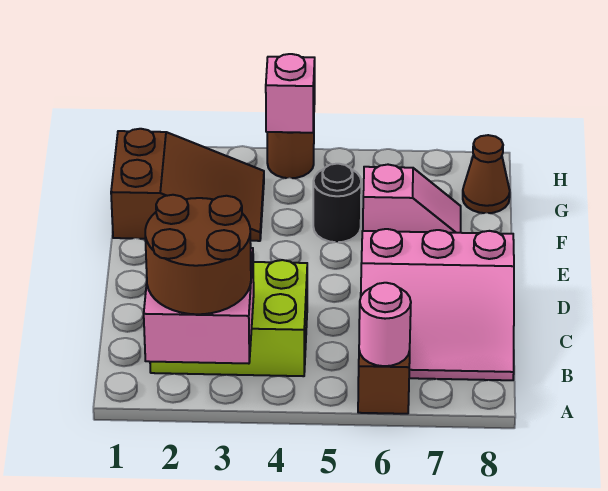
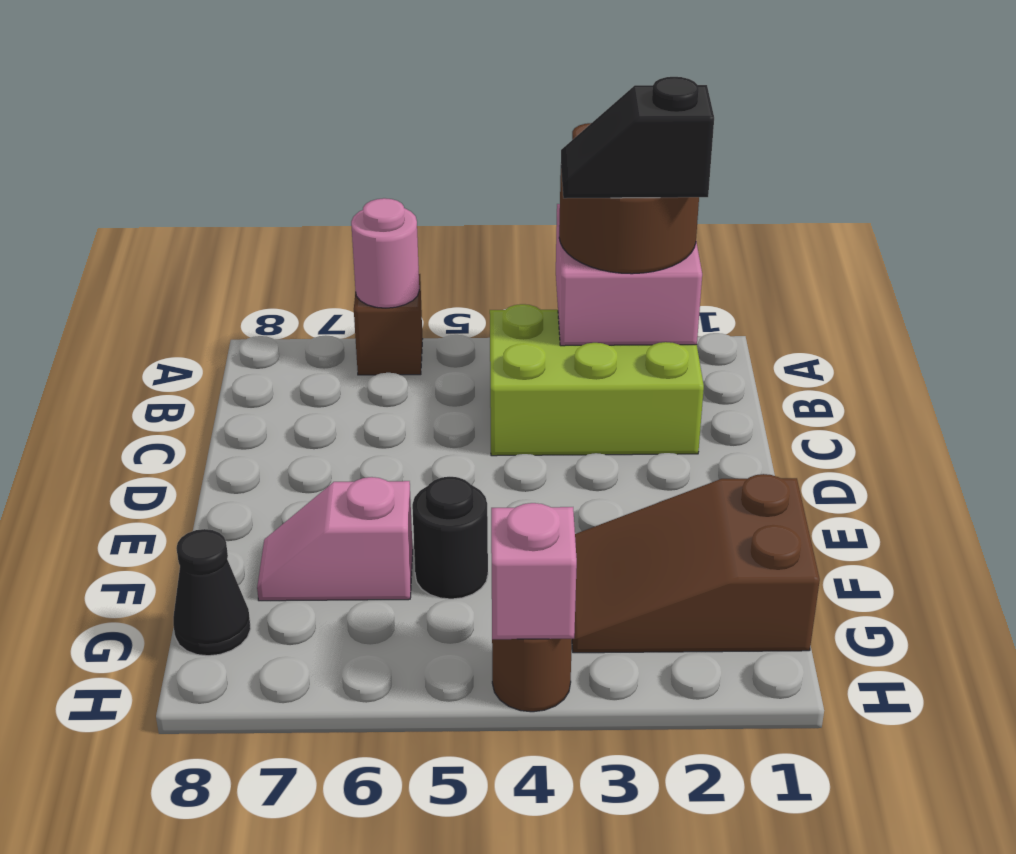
none -> black slope B2:B3 level 4 top 2
pink slope B6:D8 level 1 top D -> none
brown cone G8 level 1 -> black cone G8 level 1

